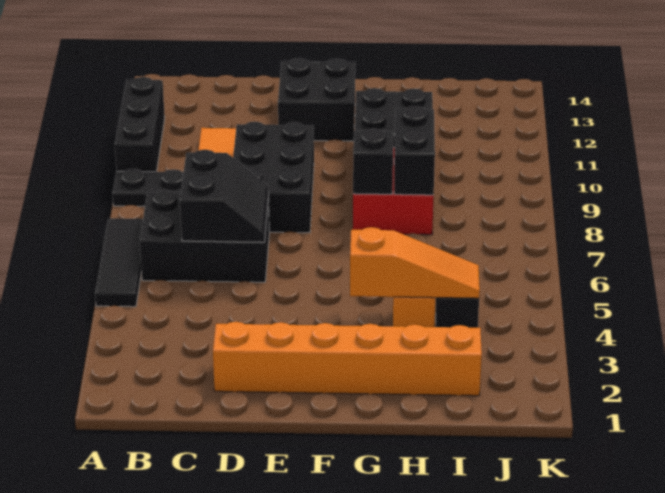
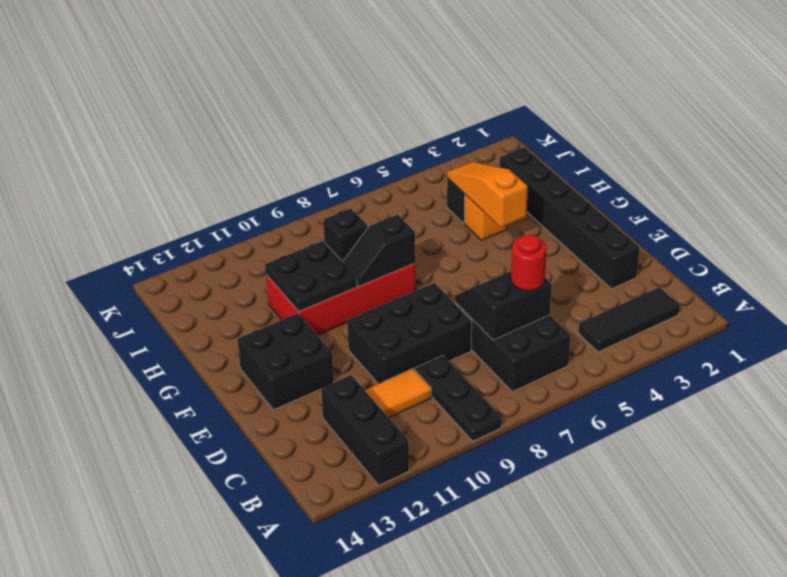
black tile A5:A7 level 1 -> black tile B2:B4 level 1
black brick A10:A12 level 1 -> black brick A12:C12 level 1
none -> red round brick C6 level 3
orange brick D2:I2 level 1 -> black brick D2:I2 level 1
black brick H8:H9 level 2 -> black brick H9 level 2

